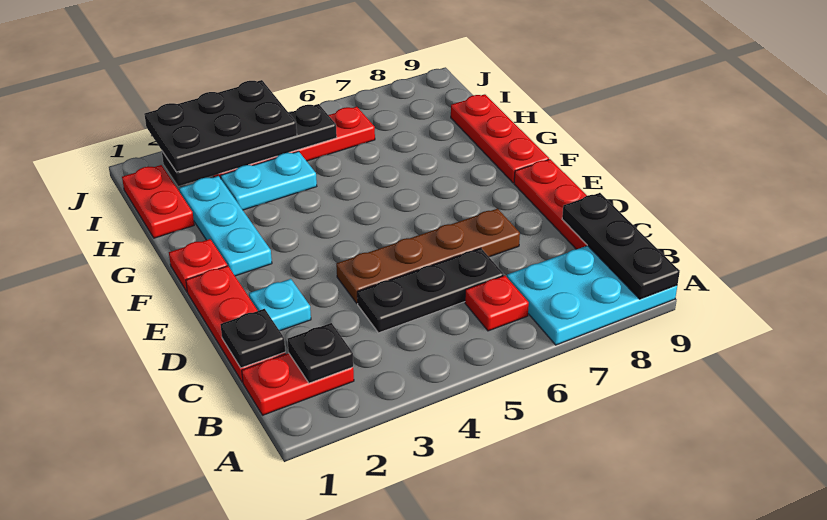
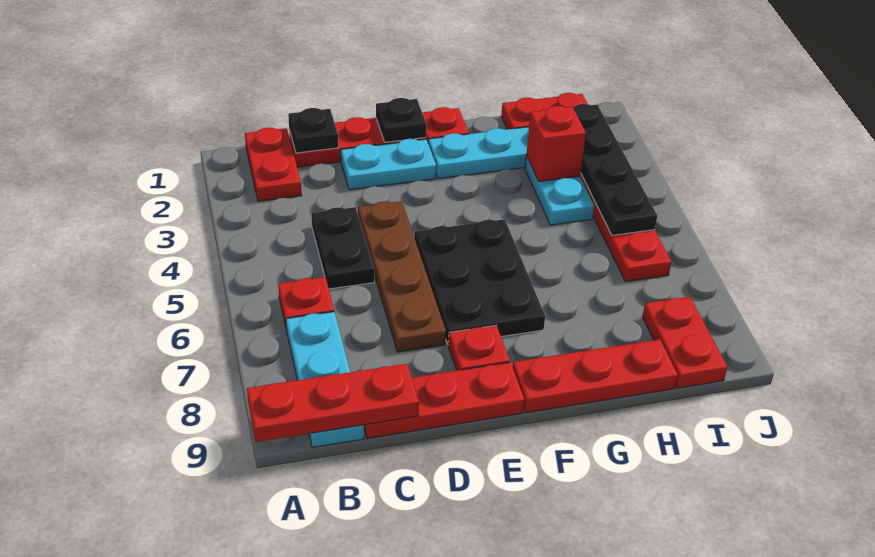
cyan plate A7:B9 level 1 -> cyan plate B7:B9 level 1
black plate A9:C9 level 2 -> red plate A9:C9 level 2
black plate B2 level 2 -> black plate E1 level 2
black plate C4:C6 level 1 -> black plate C4:C5 level 1
cyan plate D2 level 1 -> cyan plate D2:E2 level 1
none -> red plate E8 level 1
none -> red brick H3 level 2
black plate I2:J4 level 3 -> black plate E5:F7 level 1
none -> red plate I8:I9 level 1

